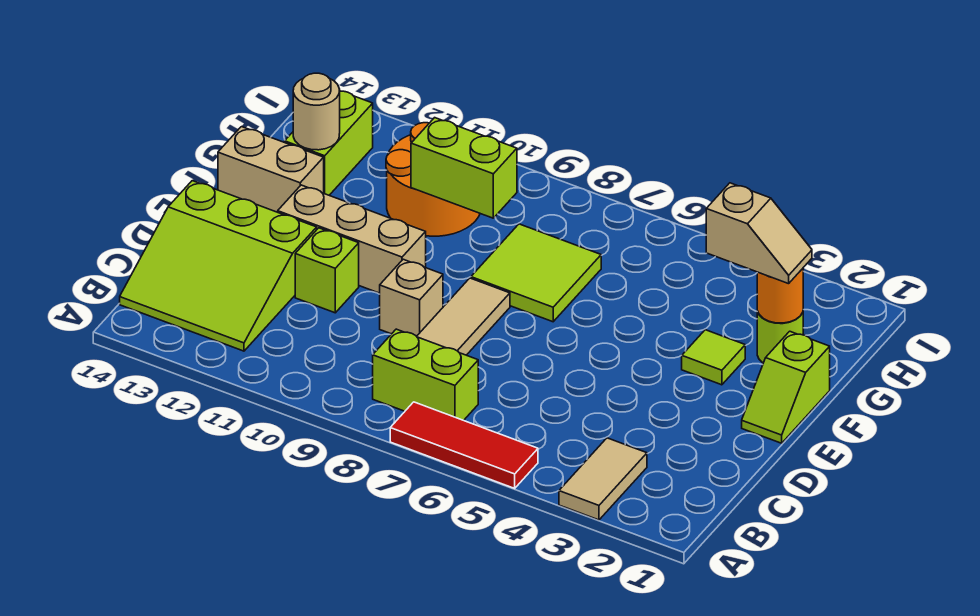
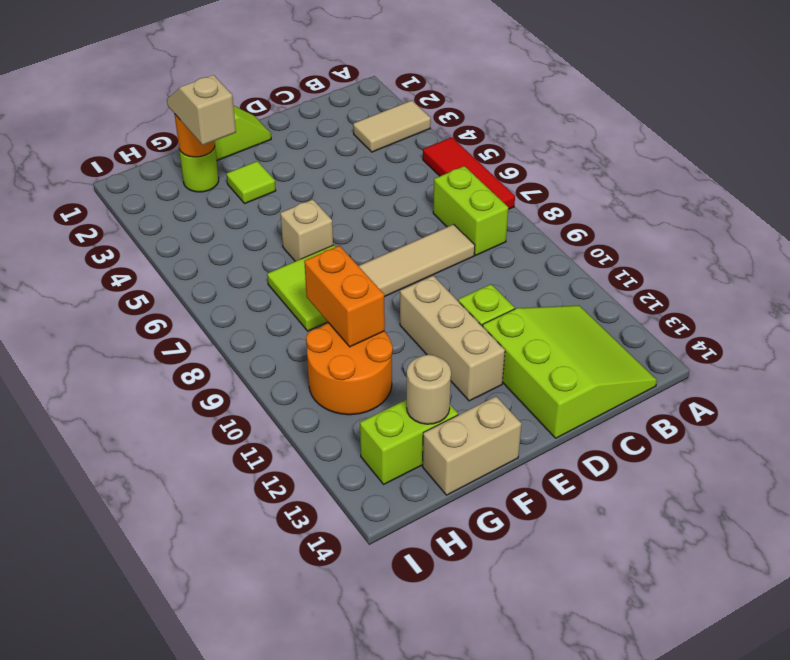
tan brick D9 level 1 -> tan brick F6 level 1
tan brick F13:F14 level 1 -> tan brick F14:G14 level 1
lime brick G9:G10 level 2 -> orange brick G9:G10 level 2

